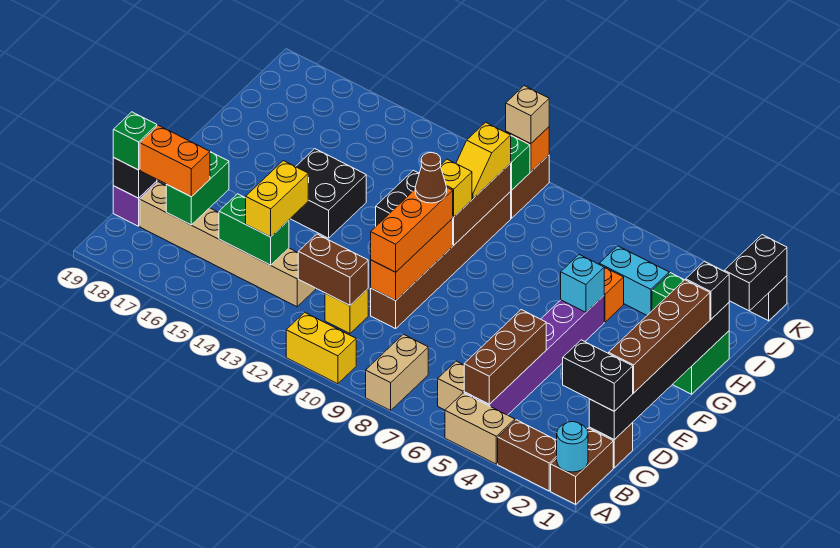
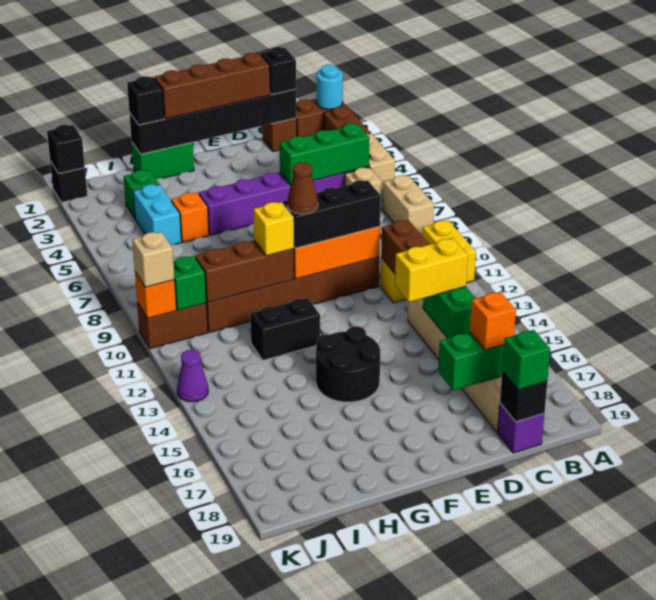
tan brick A8:B8 level 1 -> tan brick A7:A8 level 1
brown brick B5:D5 level 2 -> green brick B5:D5 level 2
black brick C1:C2 level 3 -> black brick C1 level 3
orange brick C17:C18 level 3 -> orange brick C17 level 3
orange brick D10:F10 level 3 -> black brick D10:F10 level 3
black brick F14:G15 level 1 -> black round brick F14:G15 level 1
cyan brick G5 level 2 -> none
yellow slope H10:I10 level 3 top I -> none
black brick J1:K1 level 2 -> black brick K1 level 2
none -> purple cone K13 level 1

